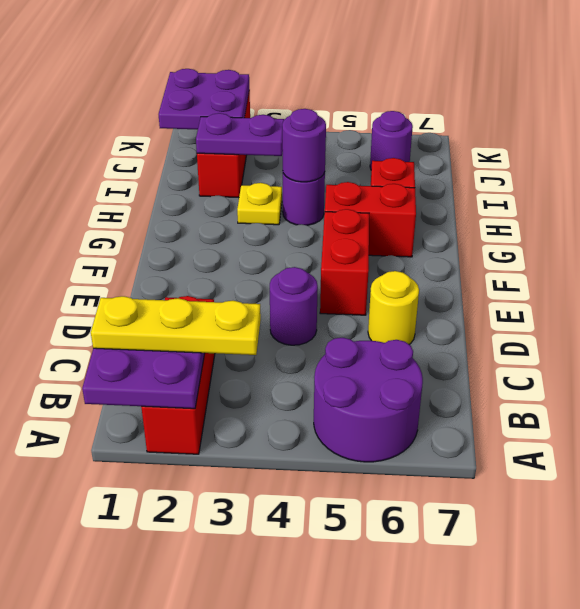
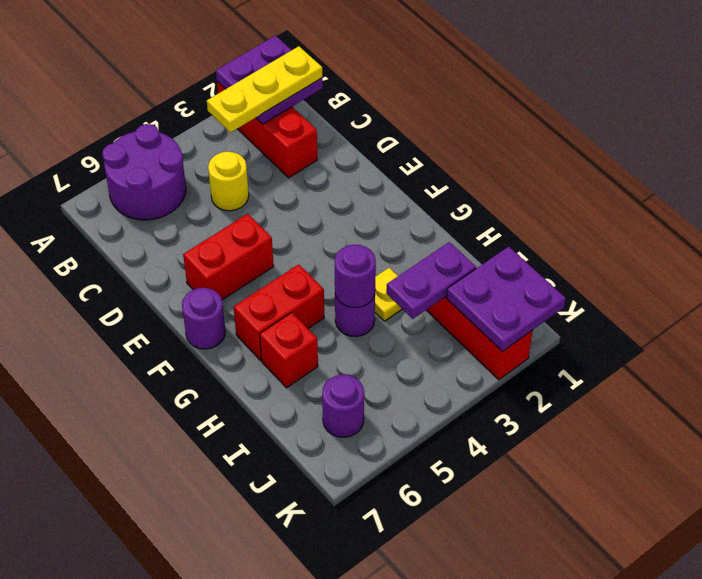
purple round brick D4 level 1 -> purple round brick F7 level 1
yellow round brick D6 level 1 -> yellow round brick C4 level 1
red brick E5:F5 level 1 -> red brick E5:E6 level 1

